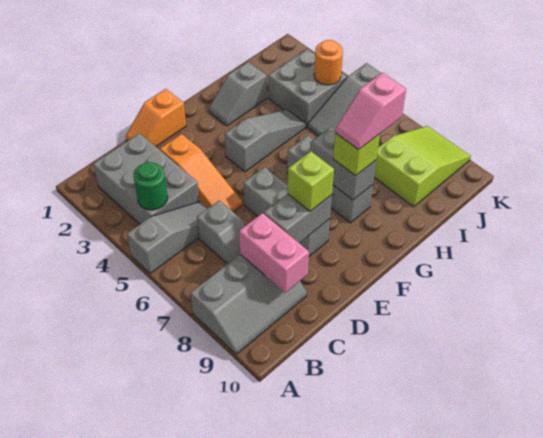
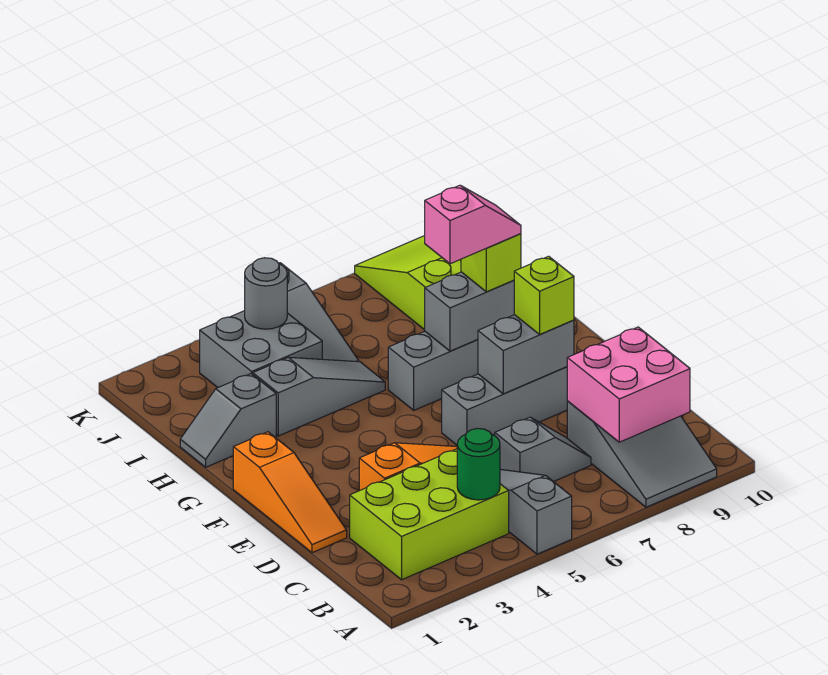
grey slope A8:C9 level 1 top 8 -> grey slope A8:C9 level 1 top C
grey brick B2:C4 level 1 -> lime brick B2:C4 level 1
pink brick C8:C9 level 2 -> pink brick B8:C9 level 2
orange slope D1:E1 level 1 top E -> orange slope D1:F1 level 1 top F
grey brick D8:E8 level 2 -> grey brick E7:E8 level 2
grey slope F4:H4 level 1 top F -> grey slope H3:H5 level 1 top 3
grey slope G2:H2 level 1 top H -> grey slope H1:H2 level 1 top 2
pink slope G8:H8 level 4 top H -> pink slope G7:G8 level 4 top 7
orange round brick J4 level 2 -> grey round brick J4 level 2

